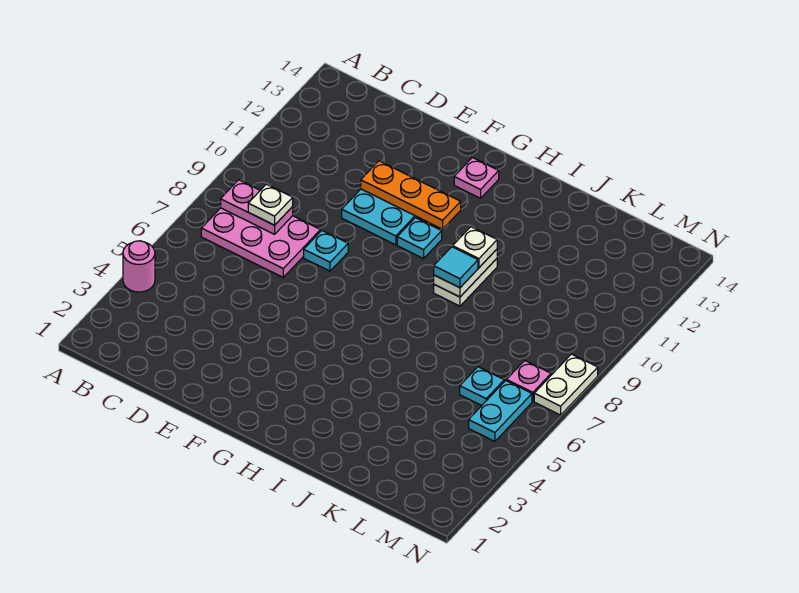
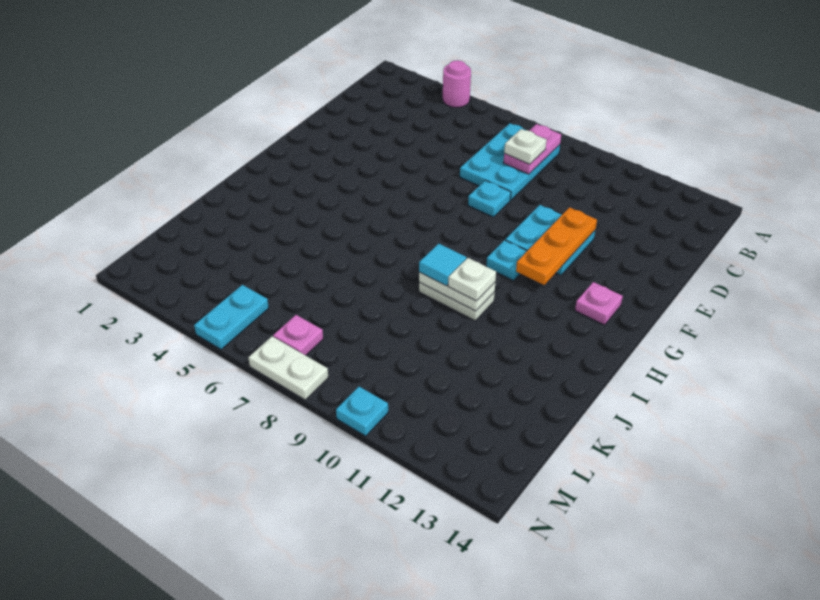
pink plate B7:D8 level 1 -> cyan plate B7:D8 level 1
cyan plate L6 level 1 -> cyan plate N10 level 1
cyan plate M5:M6 level 1 -> cyan plate M5:N5 level 1

